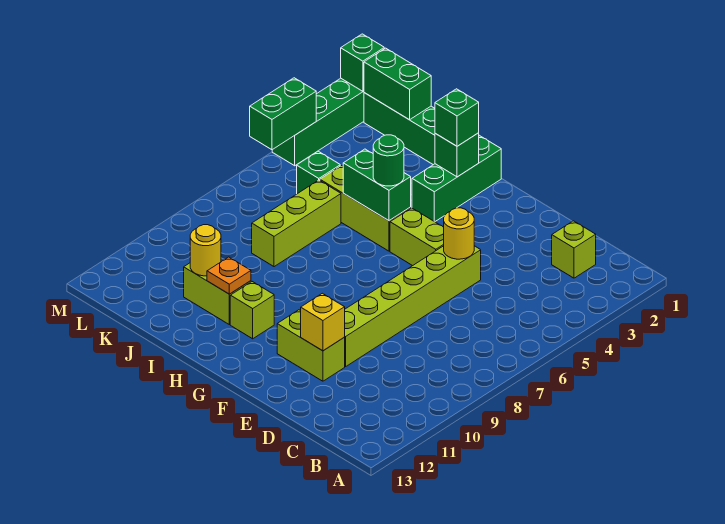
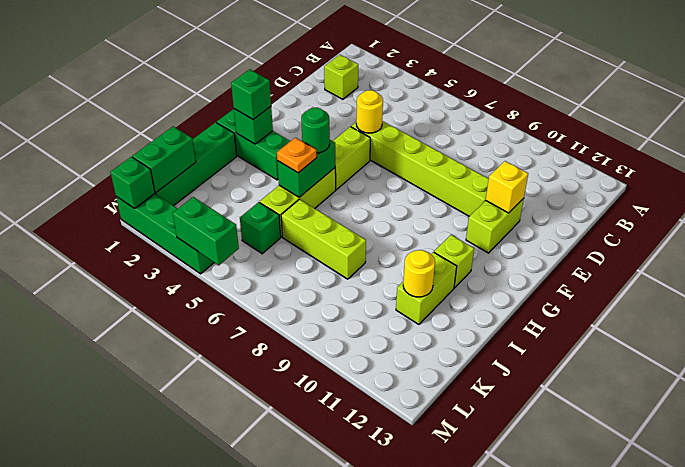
orange plate I11 level 2 -> orange plate I5 level 3

